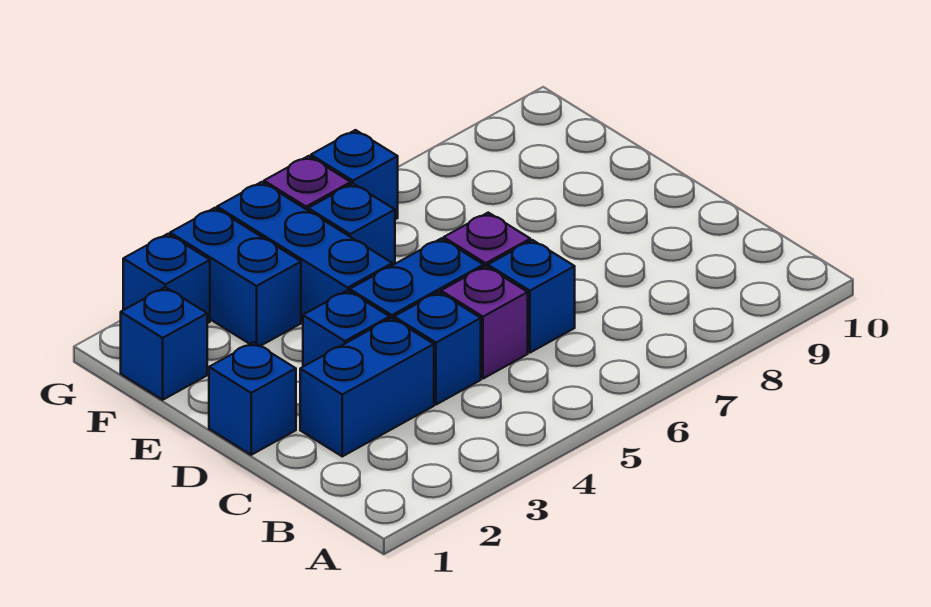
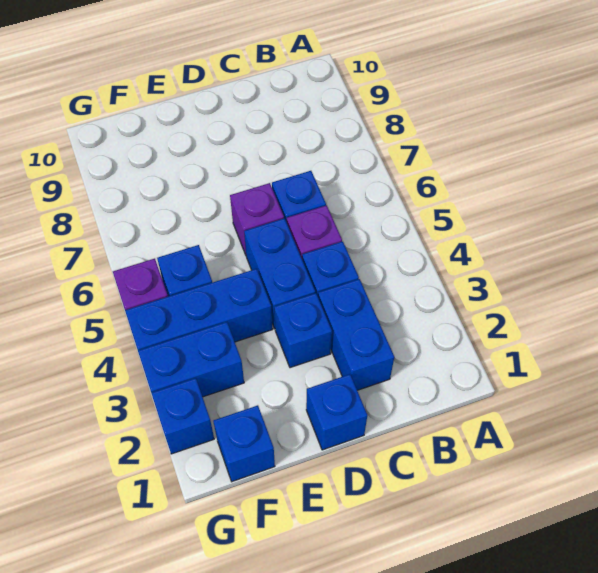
blue brick G6 level 1 -> none

